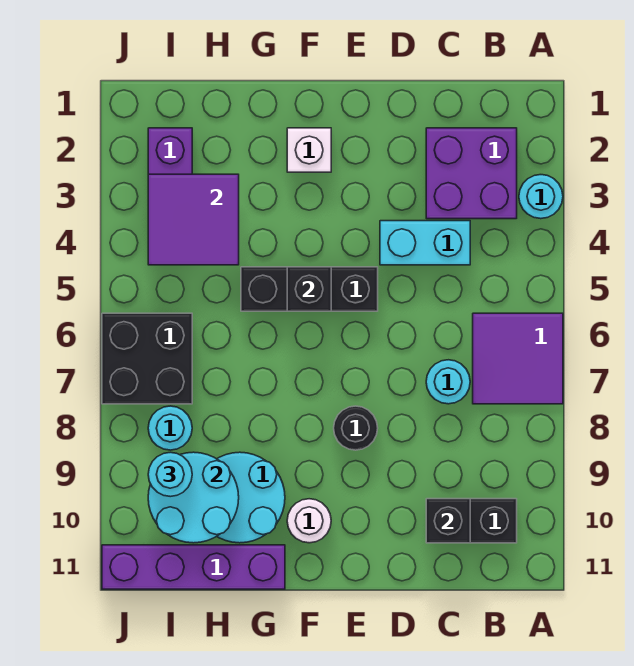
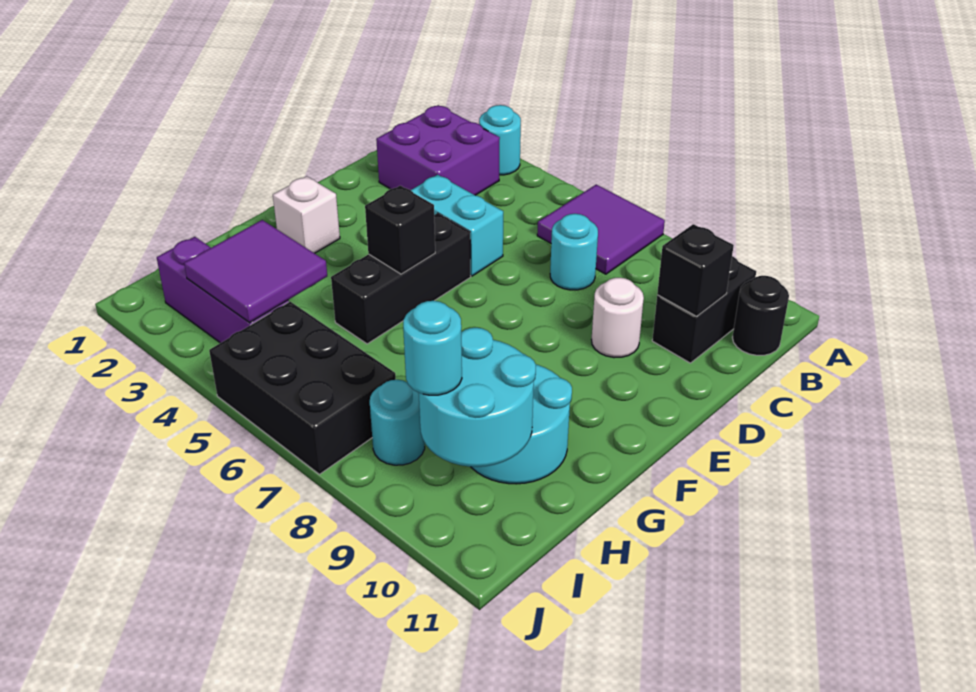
cyan brick C4:D4 level 1 -> cyan brick D4:D5 level 1
black round brick E8 level 1 -> black round brick B11 level 1
white round brick F10 level 1 -> white round brick D9 level 1
purple brick G11:J11 level 1 -> none
black brick I6:J7 level 1 -> black brick I5:J7 level 1

